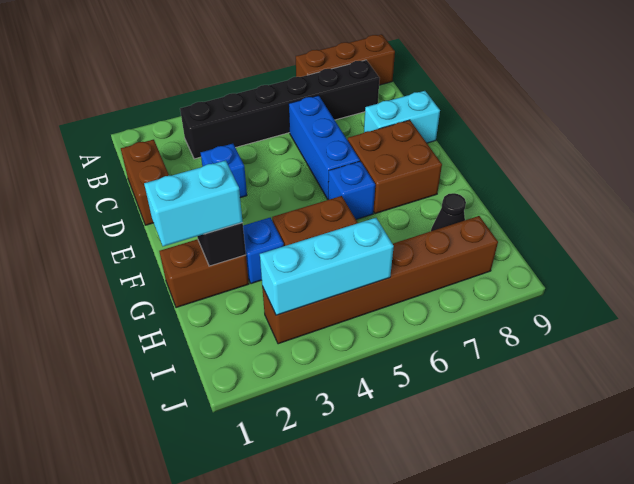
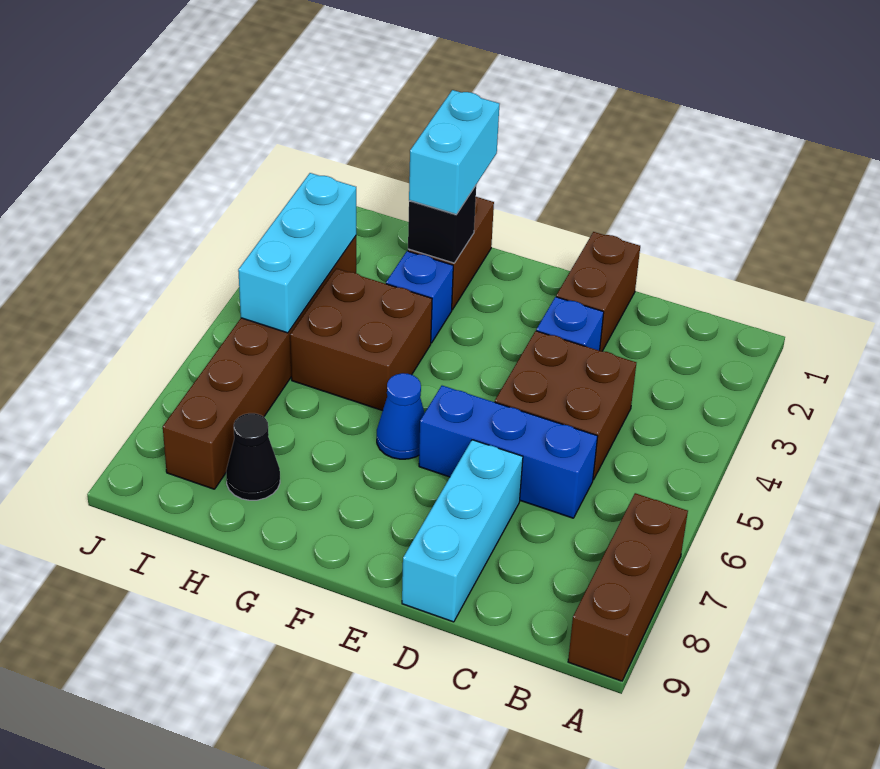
black brick B3:B8 level 1 -> none
brown brick C1:D1 level 1 -> brown brick D1:D2 level 1
cyan brick D8:D9 level 1 -> cyan brick D7:D9 level 1
brown brick E7:F8 level 1 -> brown brick C4:D5 level 1
blue brick F6 level 1 -> blue cone F6 level 1

